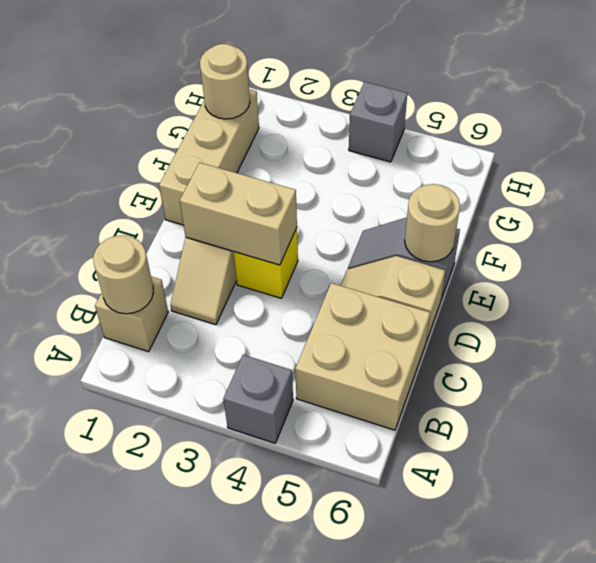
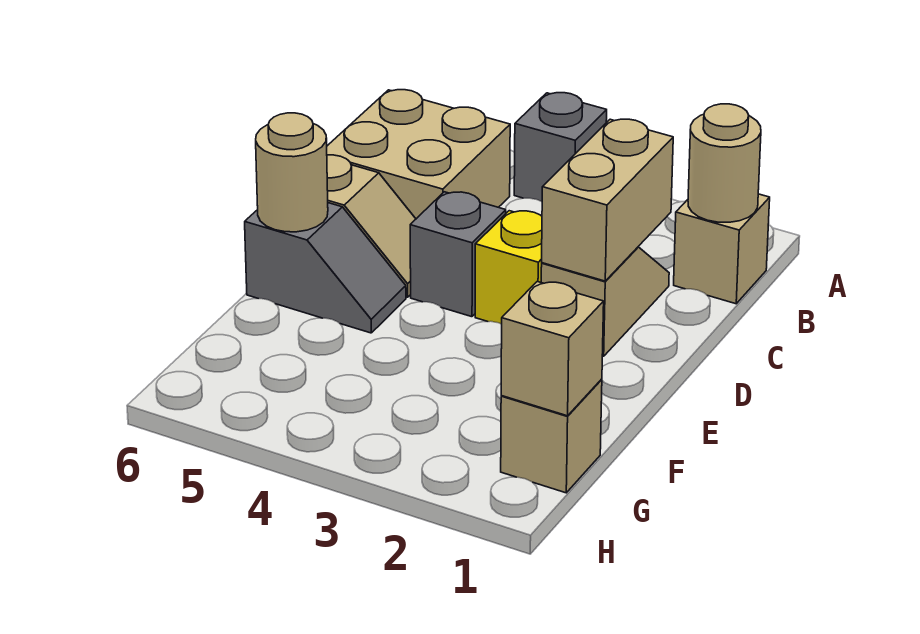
tan brick D2:D3 level 2 -> tan brick C2:D2 level 2
tan brick E1:G1 level 1 -> tan brick G1 level 1
tan round brick G1 level 2 -> tan brick G1 level 2
grey brick H4 level 1 -> grey brick D4 level 1

